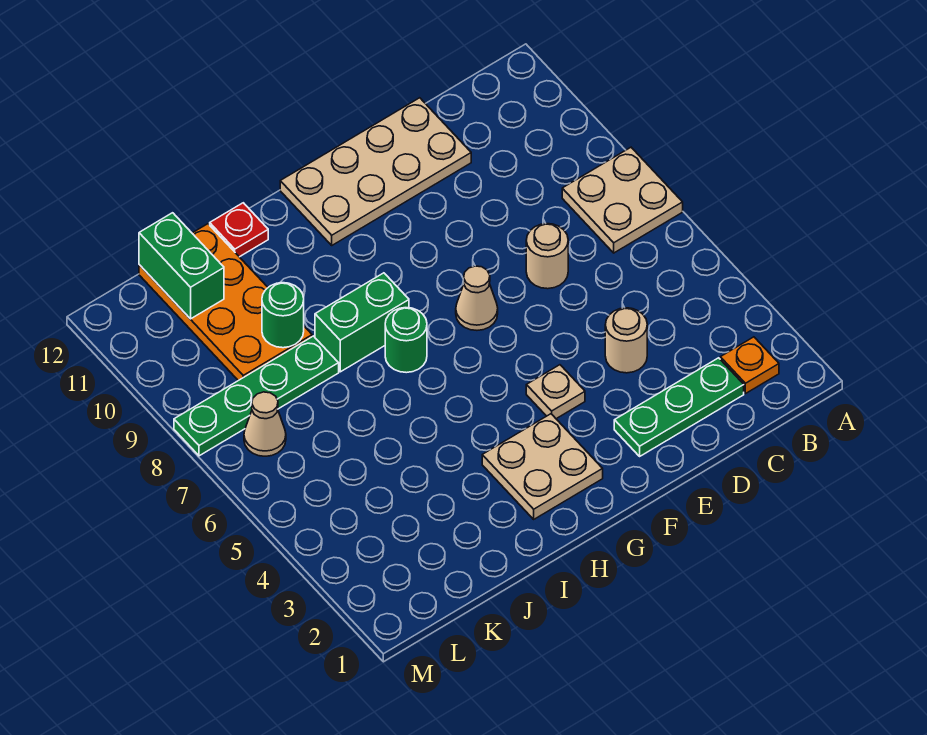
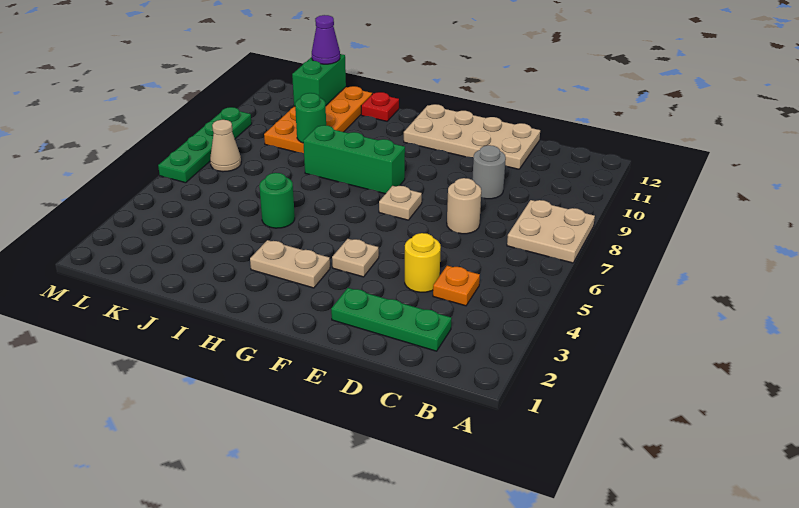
orange plate B2 level 1 -> orange plate C4 level 1
tan round brick D4 level 1 -> yellow round brick D4 level 1
none -> grey round brick D9 level 1
tan cone F7 level 1 -> tan plate F7 level 1
tan plate G2:H3 level 1 -> tan plate G3:H3 level 1
green round brick H7 level 1 -> green round brick I5 level 1
green brick H8:I8 level 1 -> green brick G8:I8 level 1
green plate J8:M8 level 1 -> green plate M6:M9 level 1
none -> purple cone K12 level 3

